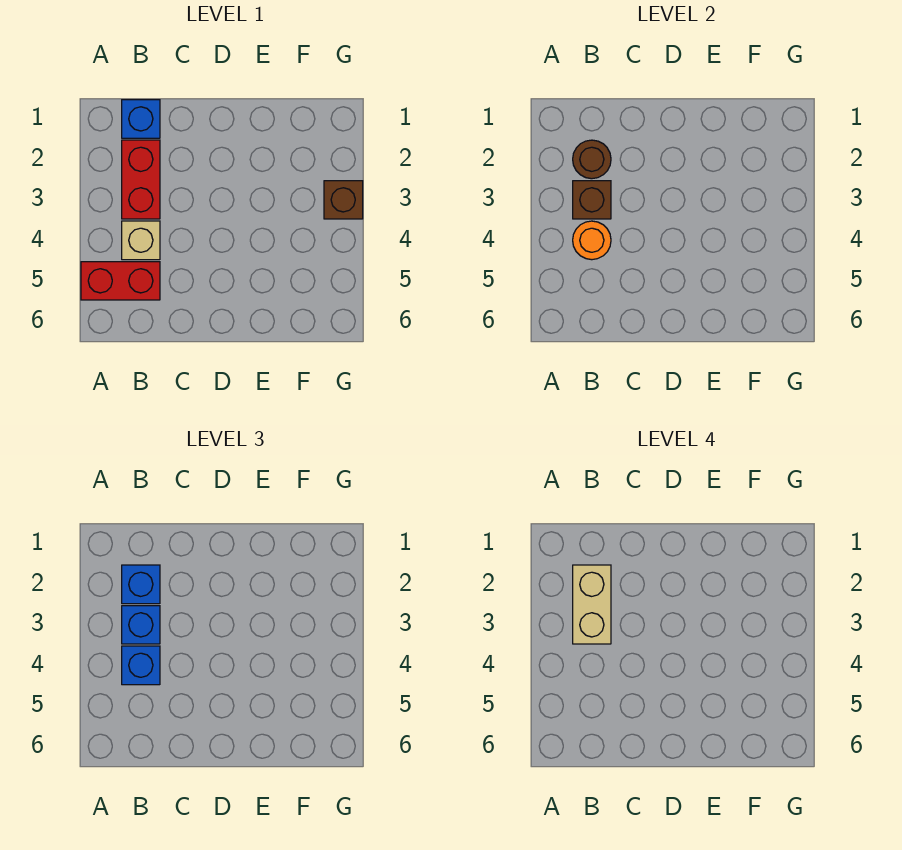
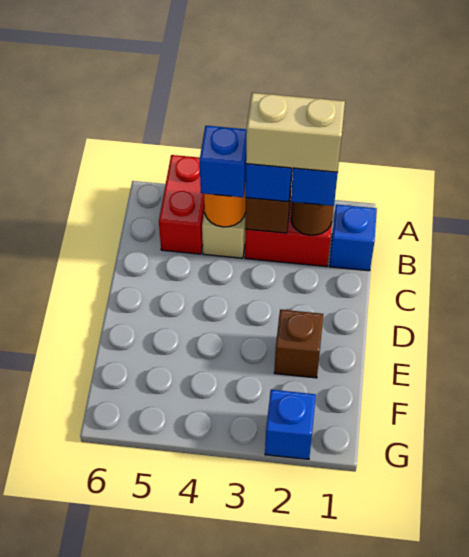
none -> blue brick G2 level 1
brown brick G3 level 1 -> brown brick E2 level 1

